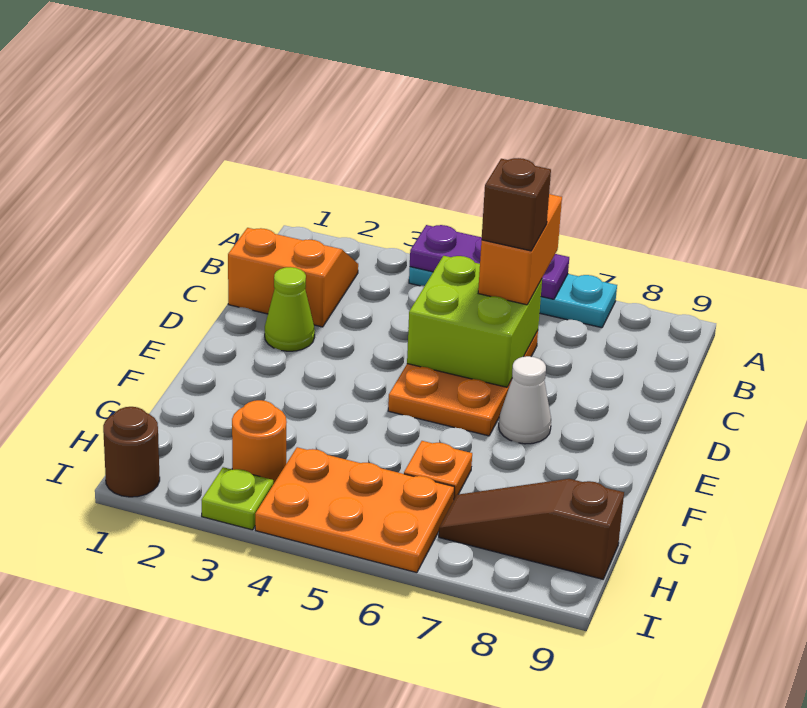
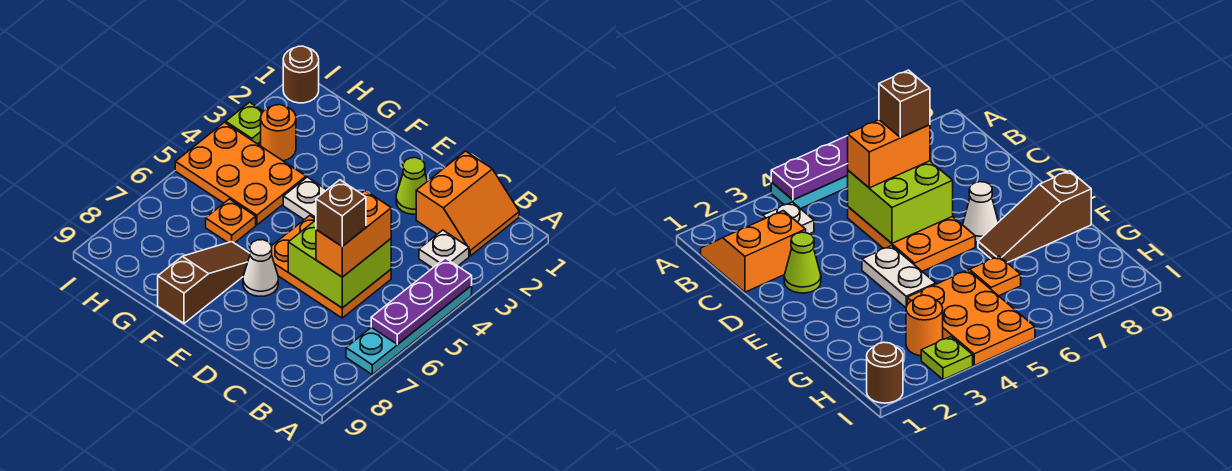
none -> white plate B3 level 1
orange brick B6:C6 level 3 -> orange brick C5:C6 level 3
none -> white plate E4:F4 level 1
orange plate H4:I6 level 1 -> orange plate G4:I5 level 1
brown slope H7:H9 level 1 top 9 -> brown slope F7:F9 level 1 top 9

